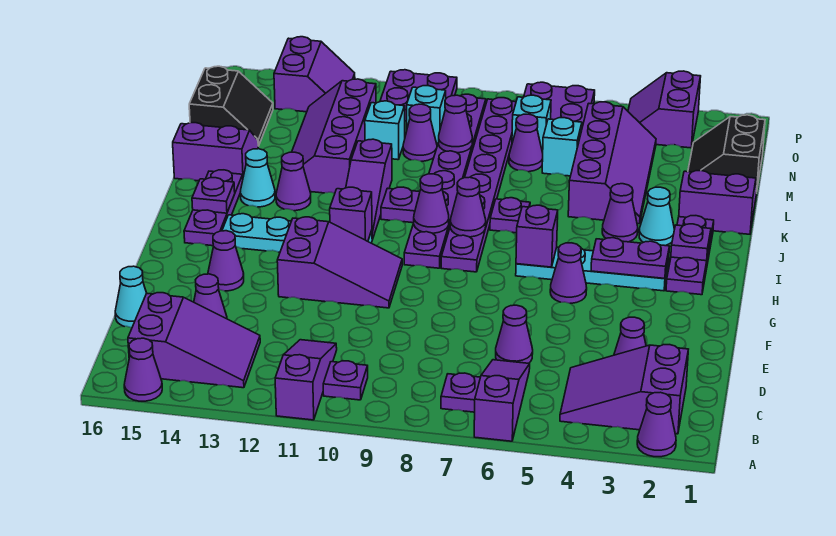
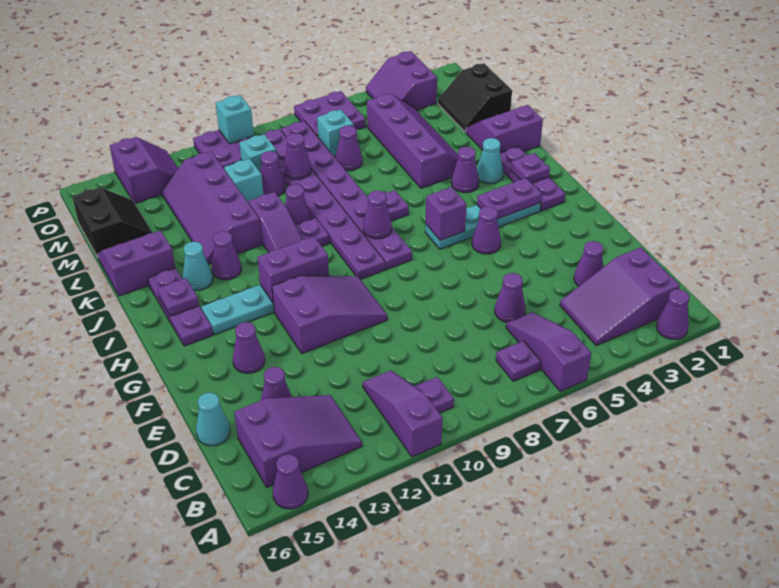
purple brick H11 level 2 -> purple brick H11:H12 level 2
purple cone I9 level 2 -> purple cone K10 level 1
cyan brick M6 level 1 -> cyan brick P10 level 2

